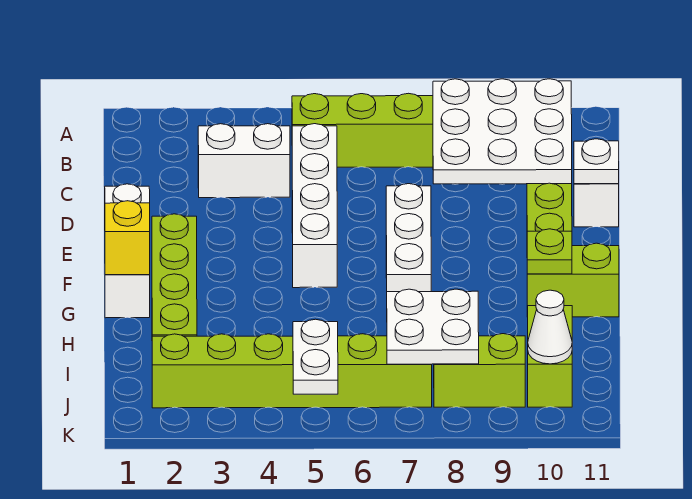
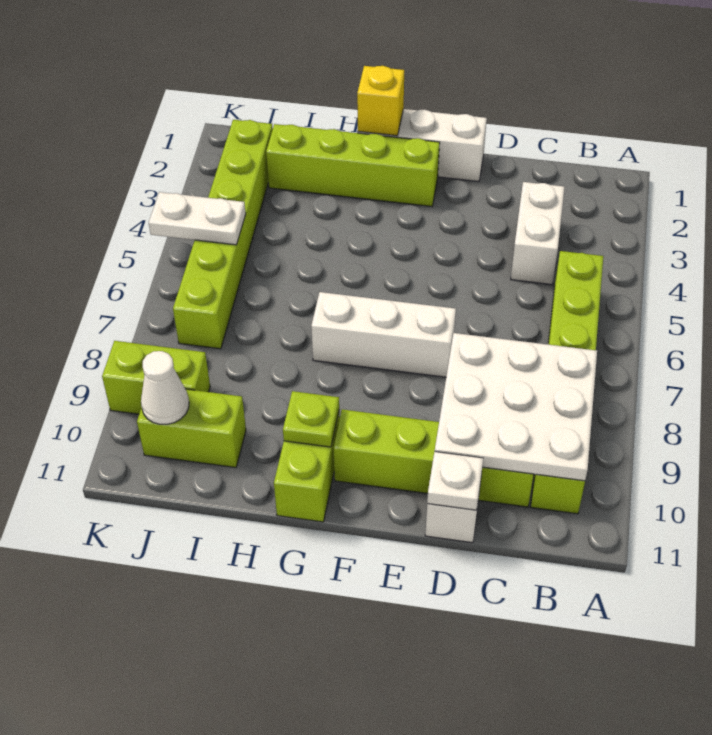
white brick C5:F5 level 1 -> none
white plate I7:J8 level 2 -> none
lime brick J8:J9 level 1 -> lime brick J9:K9 level 1

